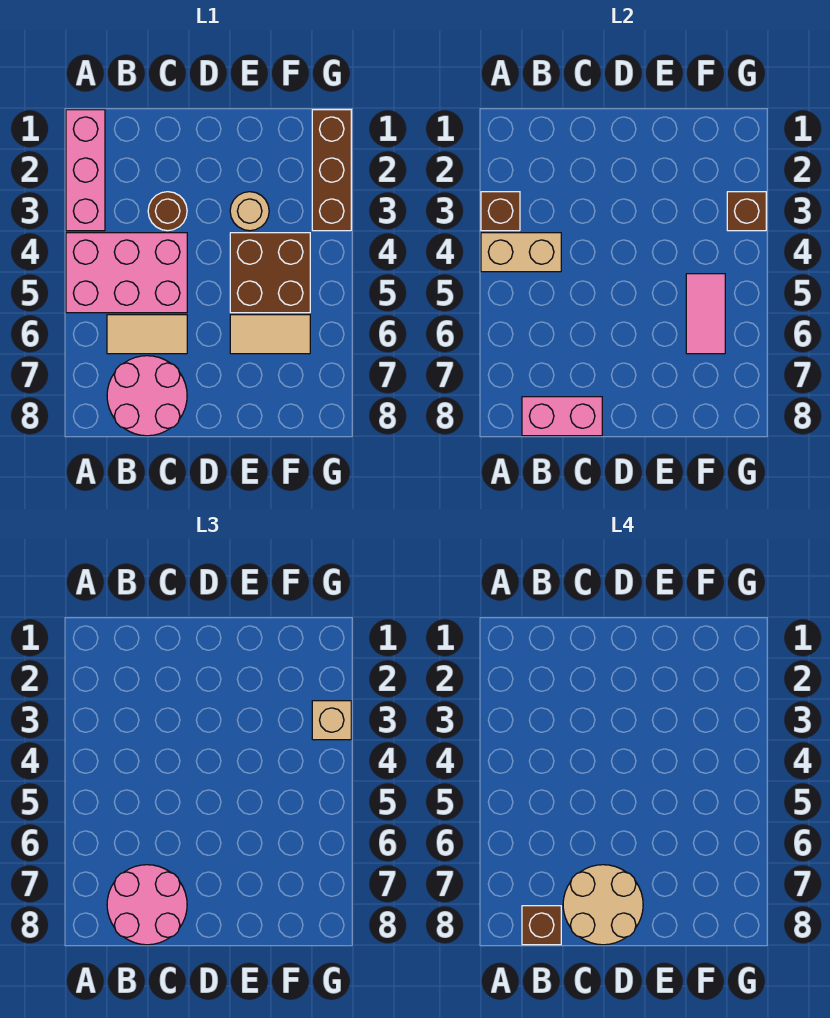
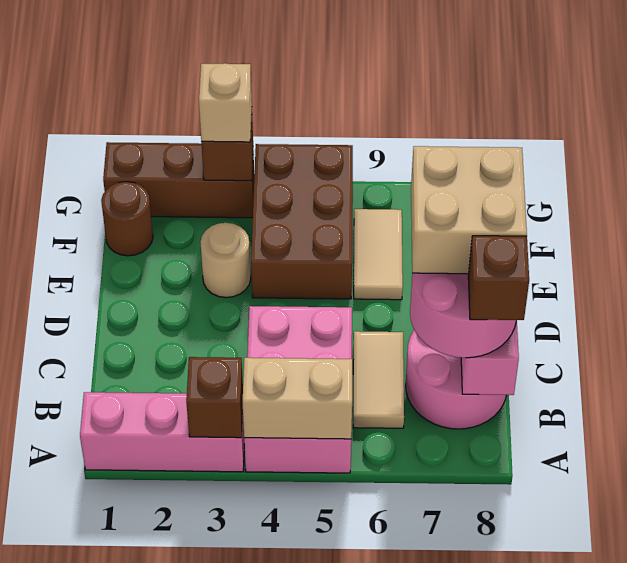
tan brick A4:B4 level 2 -> tan brick A4:A5 level 2
brown round brick C3 level 1 -> brown round brick F1 level 1
tan round brick C7:D8 level 4 -> tan brick C7:D8 level 4
brown brick E4:F5 level 1 -> brown brick E4:G5 level 1
pink tile F5:F6 level 2 -> none

